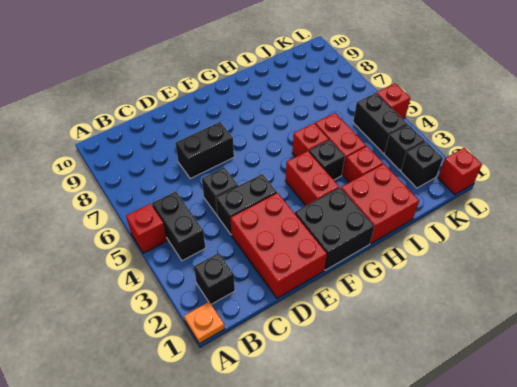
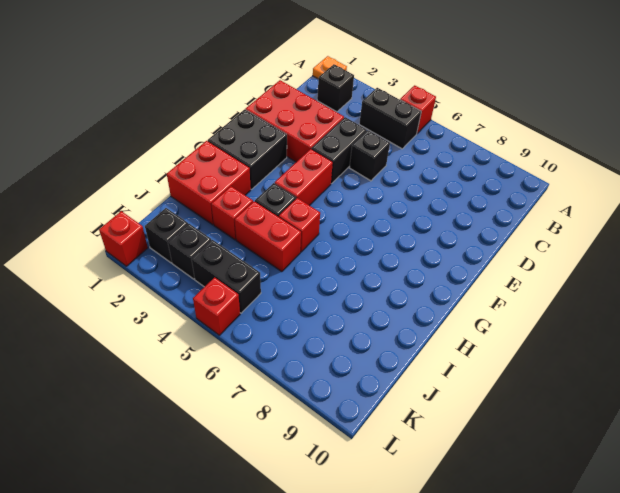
black brick D7:E7 level 1 -> none
red brick G3:G4 level 1 -> red brick F4:G4 level 1

